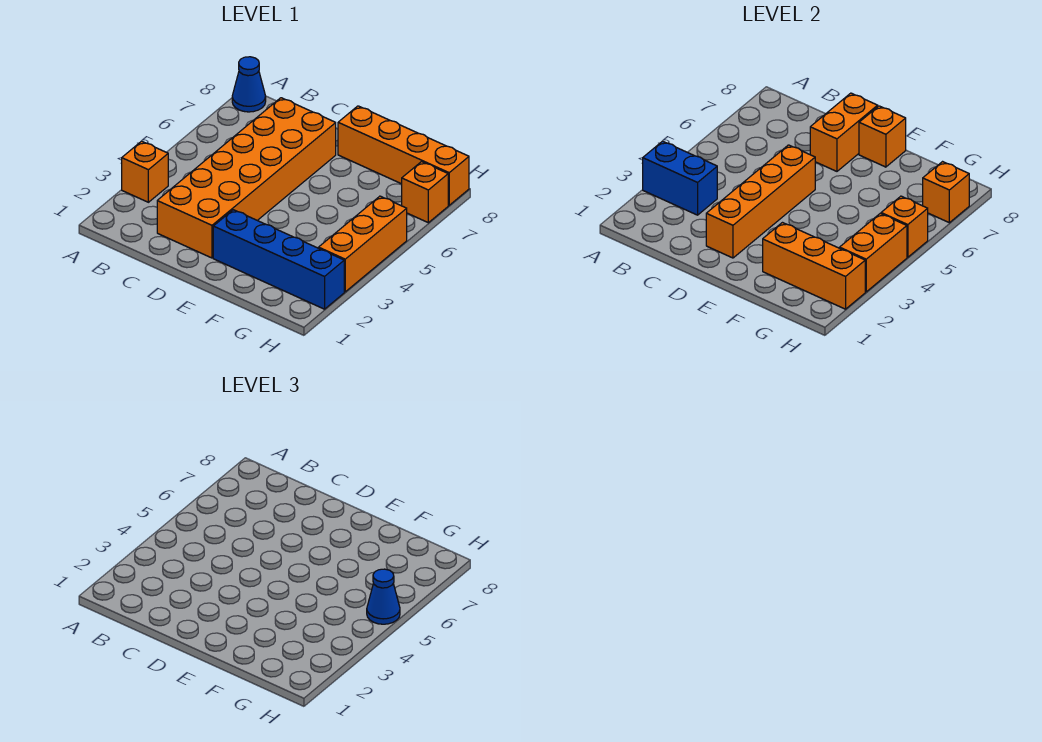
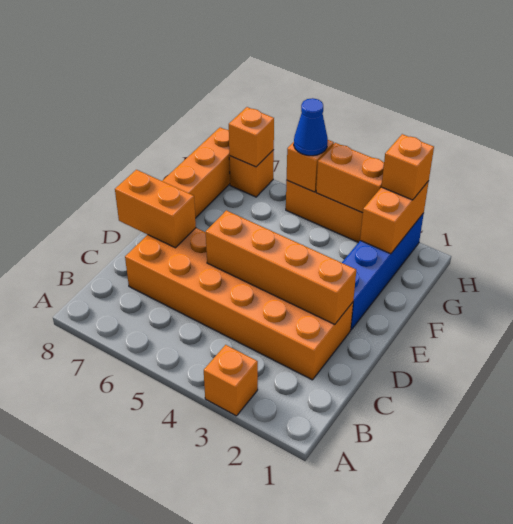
blue brick A3:B3 level 2 -> none
blue cone A8 level 1 -> none
orange brick E8 level 2 -> orange brick H2 level 3
orange brick F2:H2 level 2 -> orange brick G2:H2 level 2

